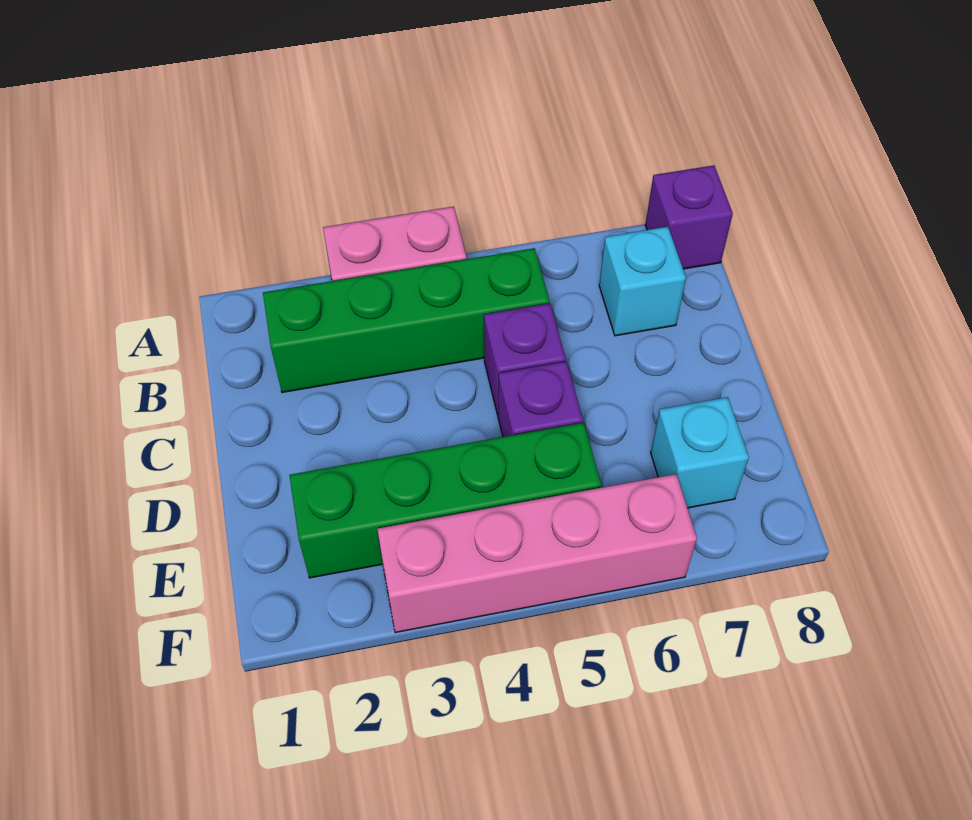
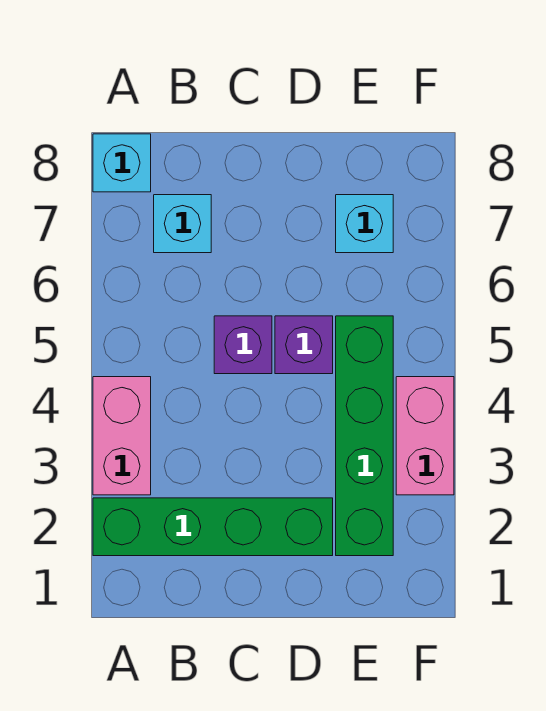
purple brick A8 level 1 -> cyan brick A8 level 1
green brick B2:B5 level 1 -> green brick A2:D2 level 1
pink brick F3:F6 level 1 -> pink brick F3:F4 level 1

